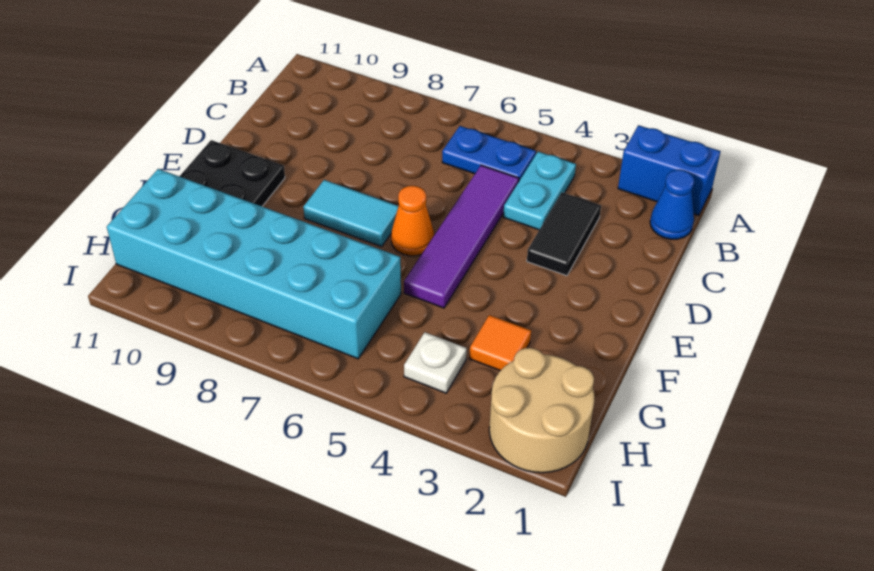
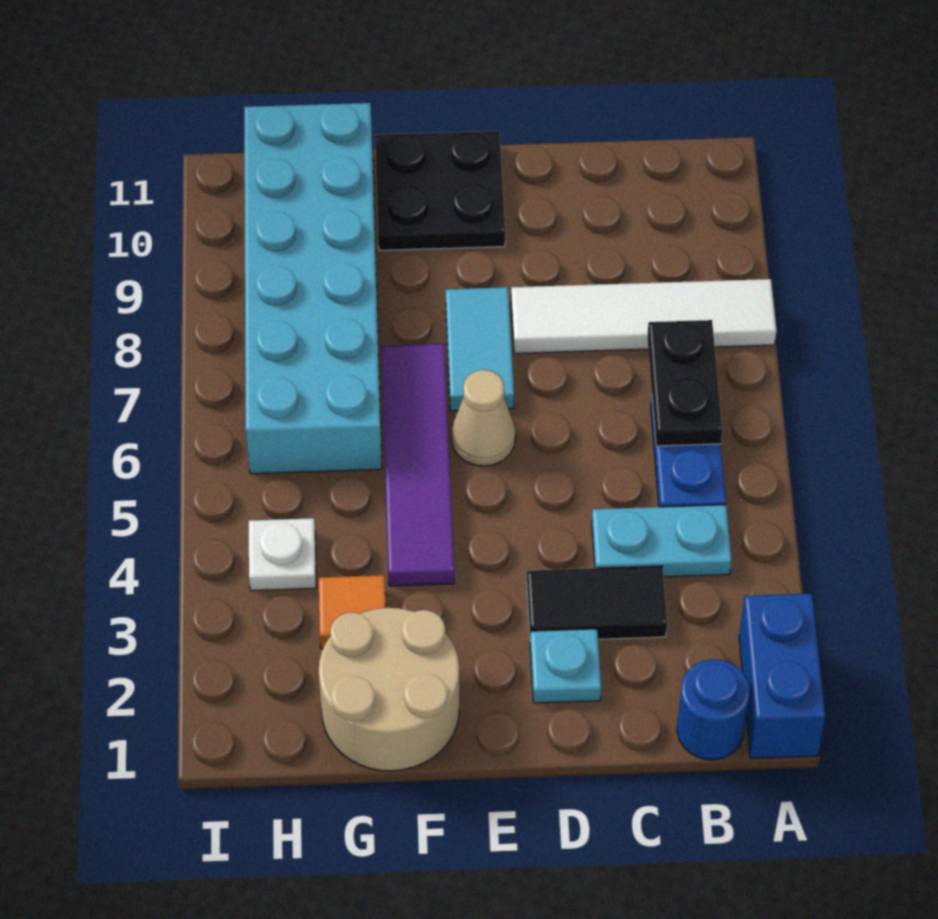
none -> white tile A8:D8 level 1
blue cone B1 level 1 -> blue round brick B1 level 1
none -> black plate B6:B7 level 2
purple tile C5:F5 level 1 -> purple tile F4:F7 level 1
none -> cyan plate D2 level 1
orange cone E6 level 1 -> tan cone E6 level 1
tan round brick H1:I2 level 1 -> tan round brick F1:G2 level 1

